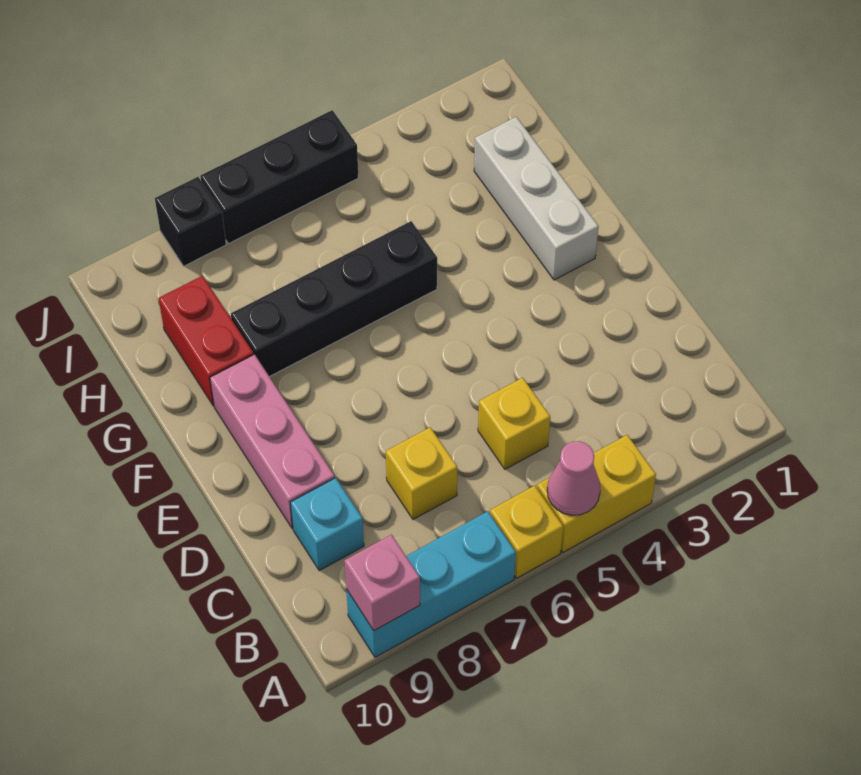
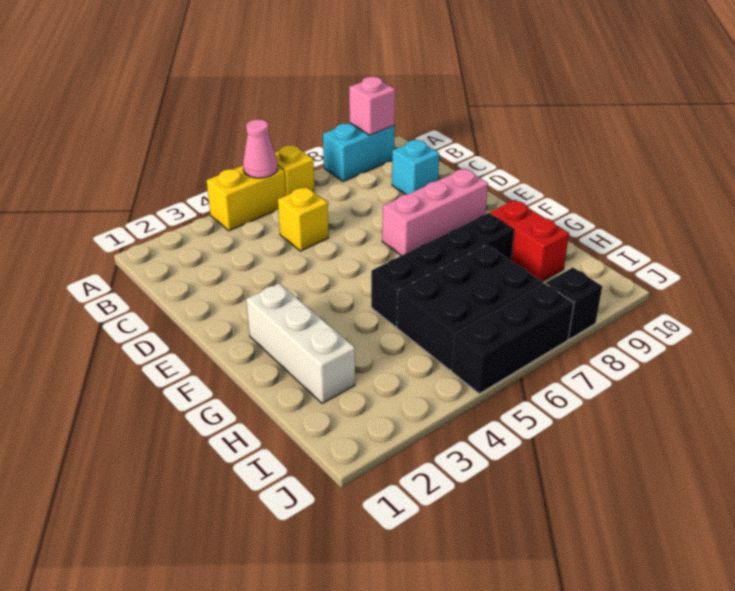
cyan brick A7:A9 level 1 -> cyan brick A8:A9 level 1
yellow brick C7 level 1 -> none
pink brick D9:F9 level 1 -> pink brick E7:E9 level 1
none -> black brick H5:I7 level 1

